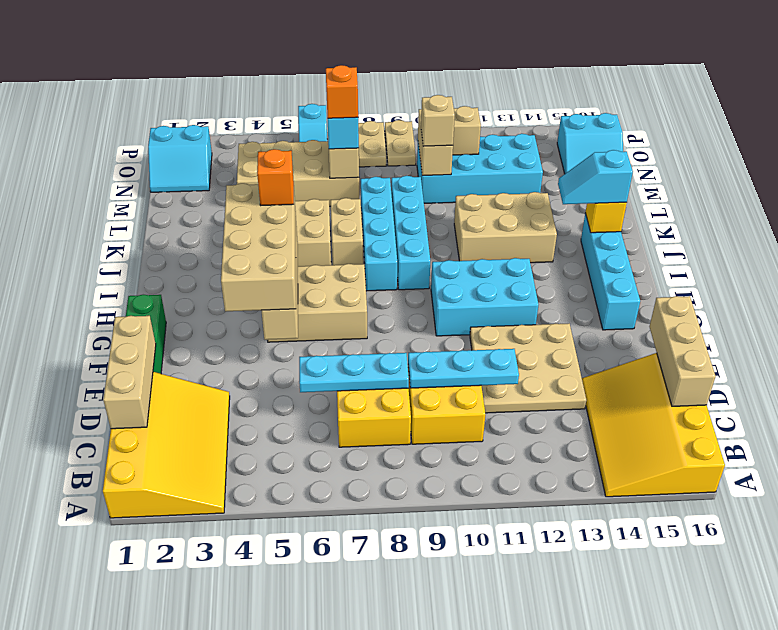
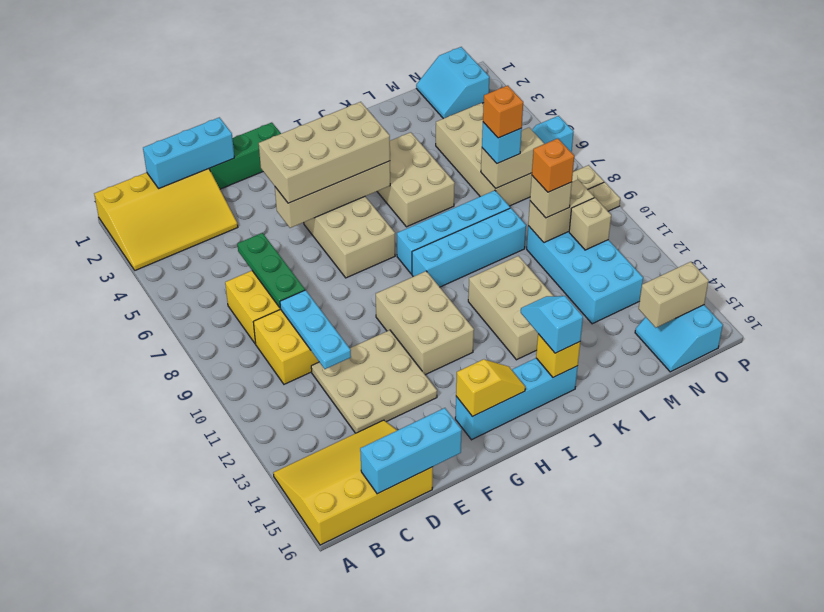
tan brick C1:E1 level 2 -> cyan brick C1:E1 level 2
tan brick C16:E16 level 2 -> cyan brick C16:E16 level 2
cyan plate D6:D8 level 2 -> green plate D6:D8 level 2
cyan brick G10:H12 level 1 -> tan brick G10:H12 level 1
none -> yellow slope G15:H15 level 2 top G
orange brick I5 level 4 -> orange brick M10 level 4
tan brick J7:K7 level 1 -> tan brick N15:O15 level 2

